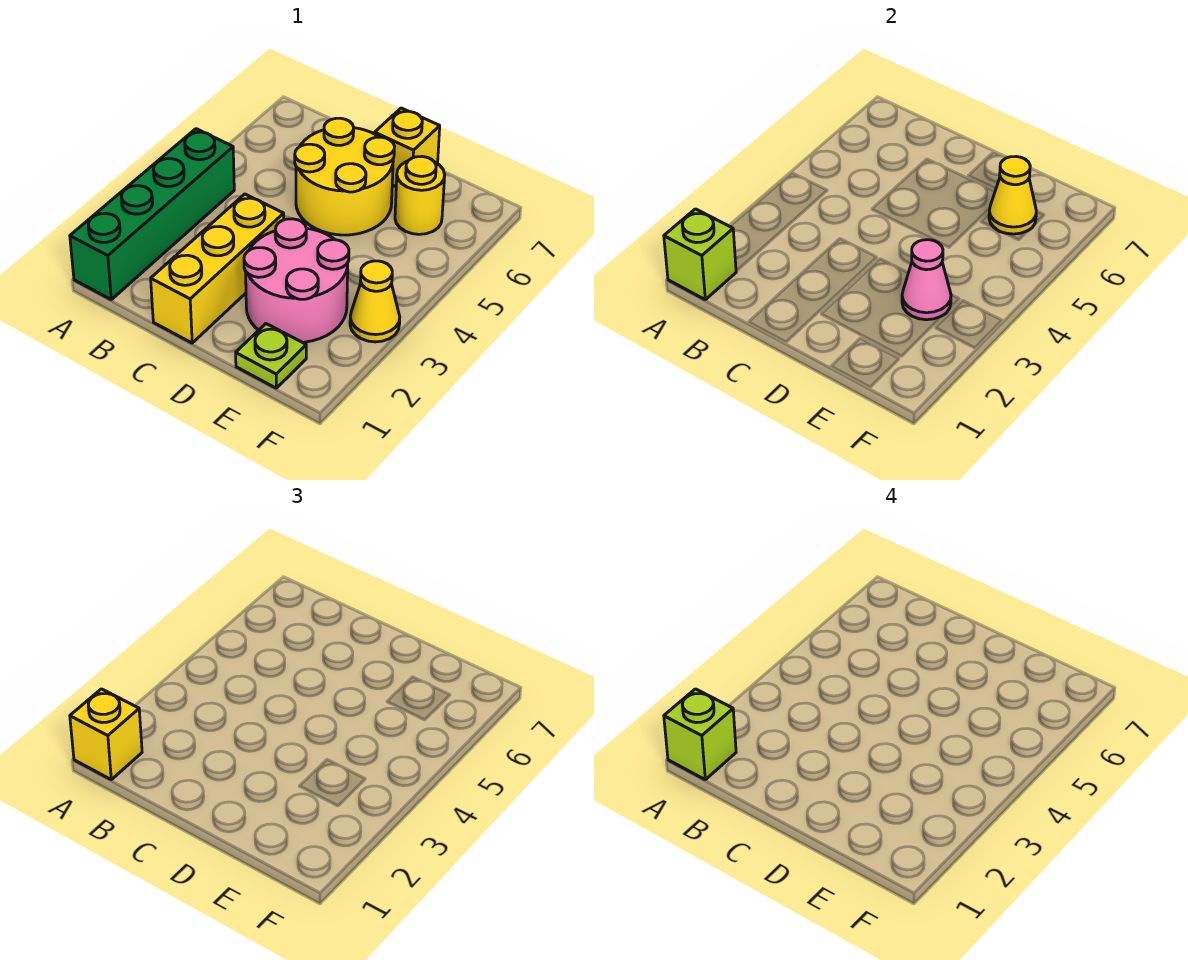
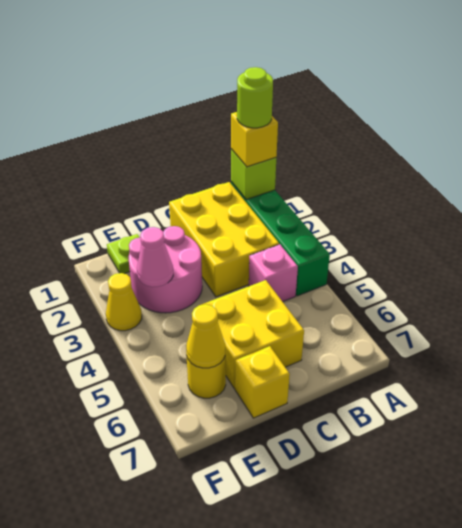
lime brick A1 level 4 -> lime round brick A1 level 4
none -> pink brick B4 level 1
yellow brick C1:C3 level 1 -> yellow brick B1:C3 level 1
yellow round brick C5:D6 level 1 -> yellow brick C5:D6 level 1

